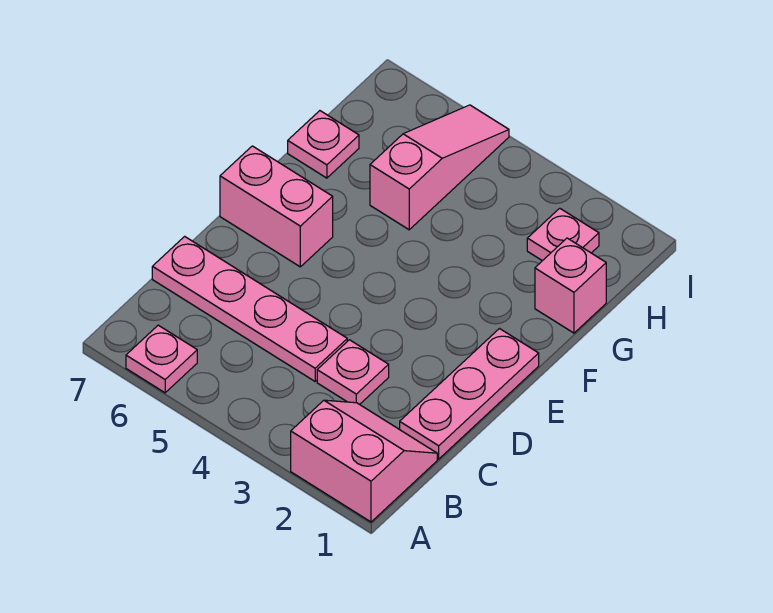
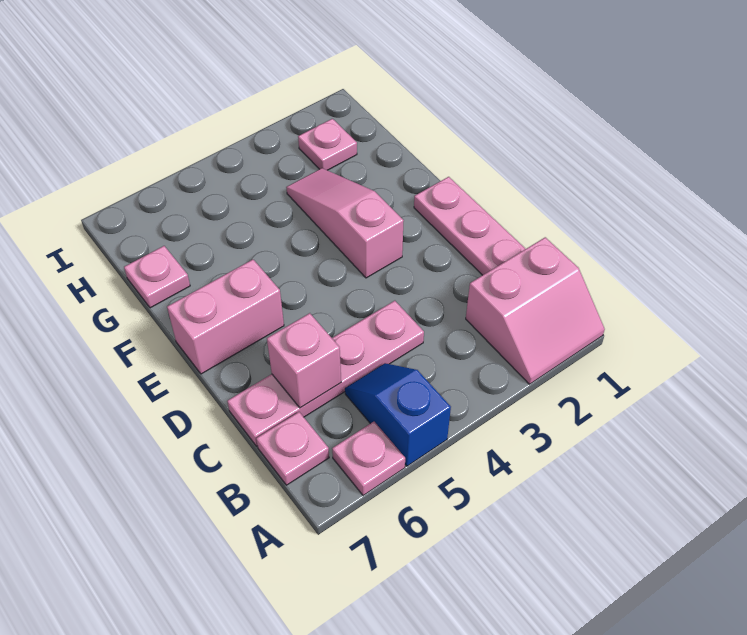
pink slope A1:B2 level 1 top A -> pink slope A1:B2 level 1 top B
none -> blue slope A5:B5 level 1 top A
pink plate C3 level 1 -> pink plate B7 level 1
pink brick G1 level 1 -> pink brick C6 level 2
pink slope G5:I5 level 1 top G -> pink slope E3:G3 level 1 top E

